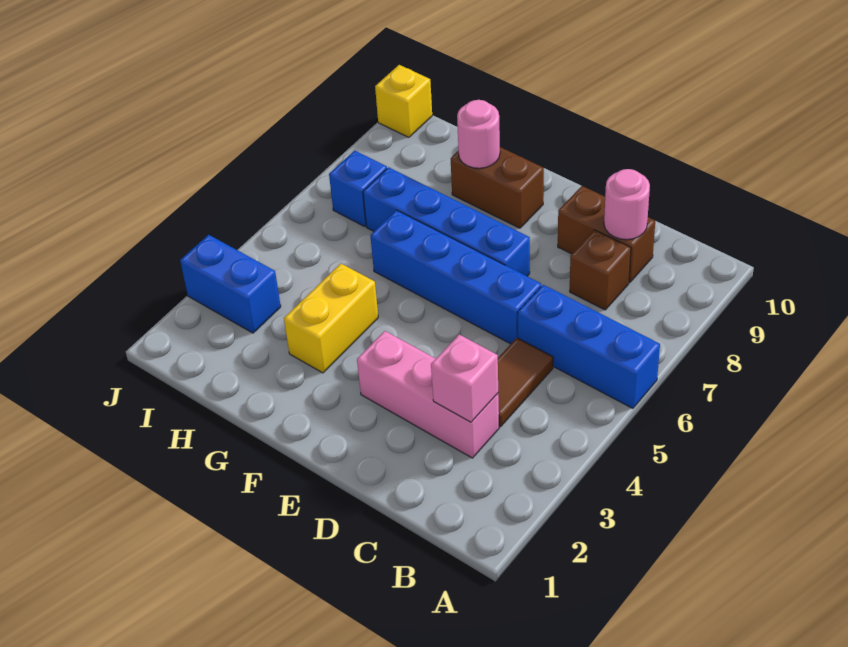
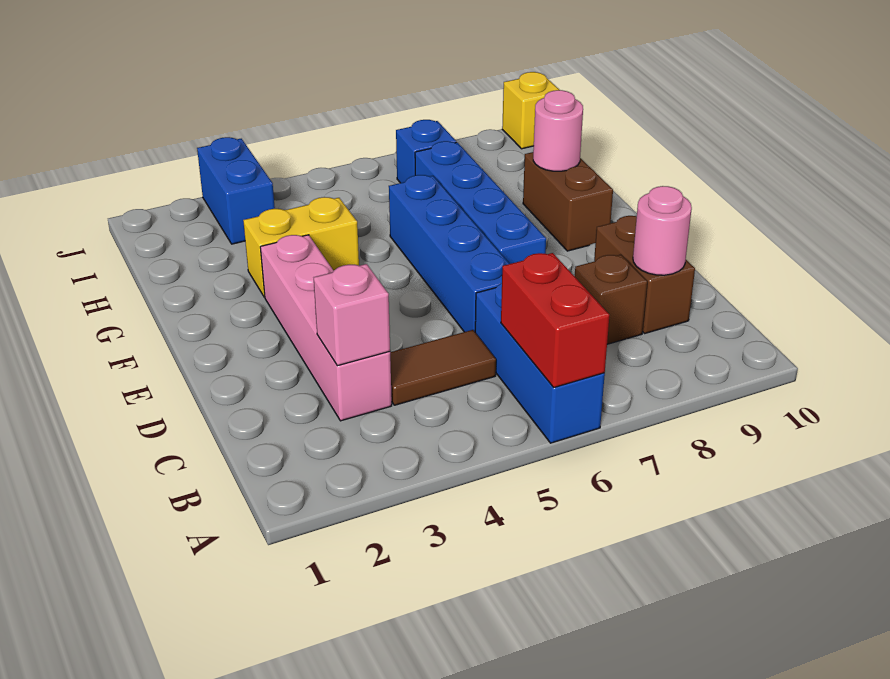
none -> red brick A6:B6 level 2
pink brick C3:E3 level 1 -> pink brick C3:F3 level 1

